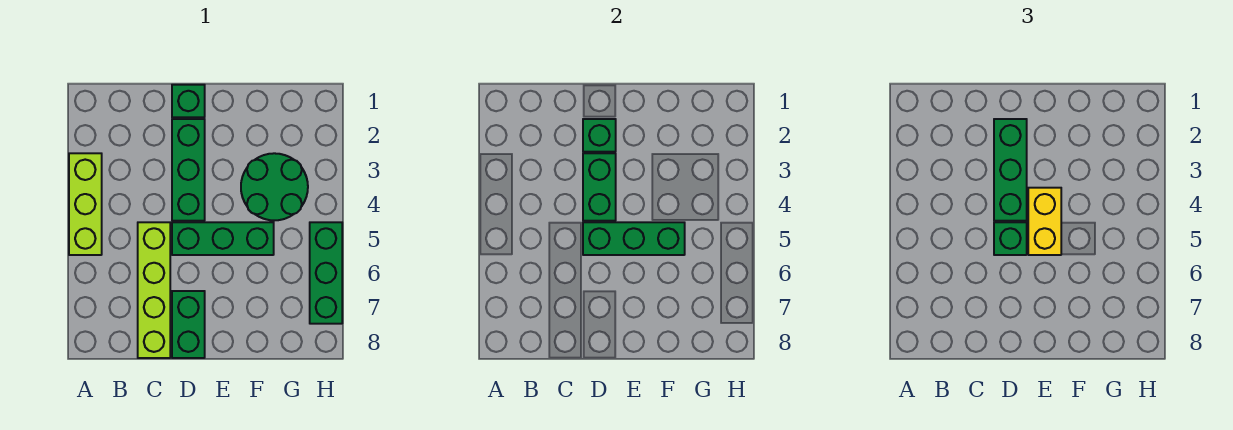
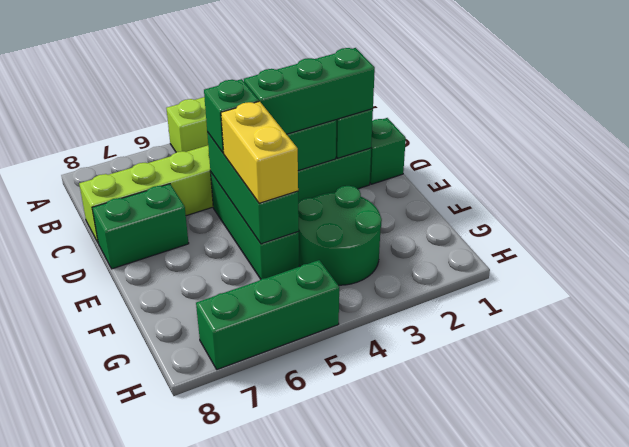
yellow brick E4:E5 level 3 -> yellow brick E5:F5 level 3

